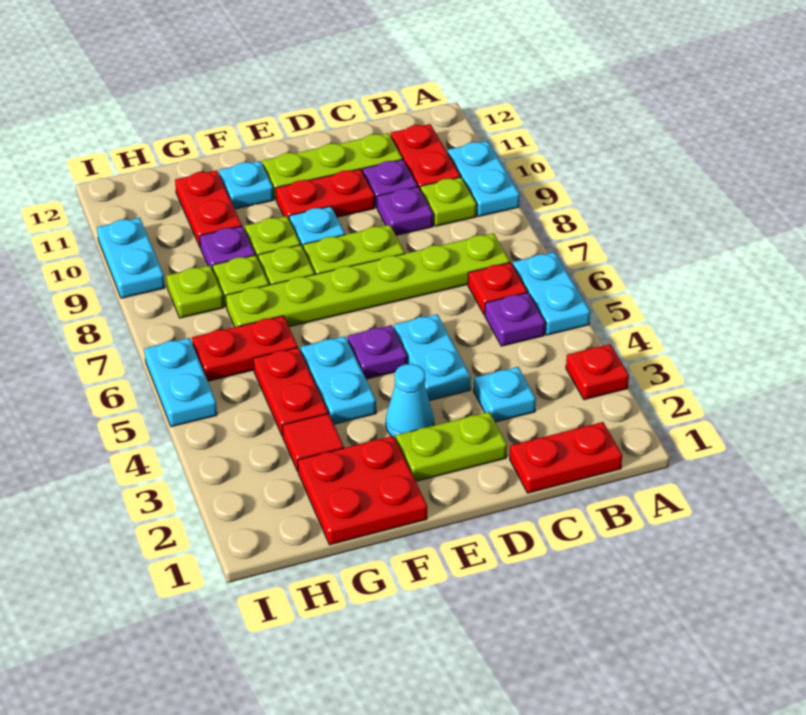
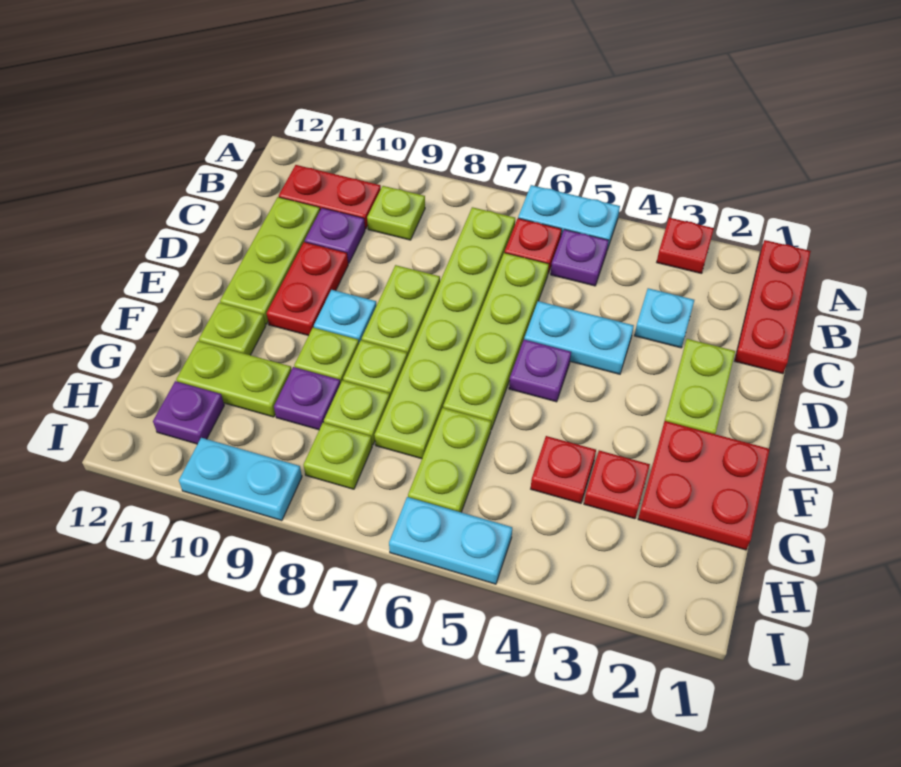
cyan plate A9:A10 level 1 -> none
red plate B1:C1 level 1 -> red plate A1:C1 level 1
none -> lime plate C6:F6 level 1
purple plate C9 level 1 -> purple plate H11 level 1
cyan cone E3 level 1 -> none
cyan plate F4:F5 level 1 -> none
cyan plate F11 level 1 -> lime plate F11 level 1
red tile G3 level 1 -> red plate G3 level 1
red plate G4:G5 level 1 -> red plate G4 level 1
red plate G6:H6 level 1 -> lime plate G6:H6 level 1
red plate G10:G11 level 1 -> lime plate G10:G11 level 1

